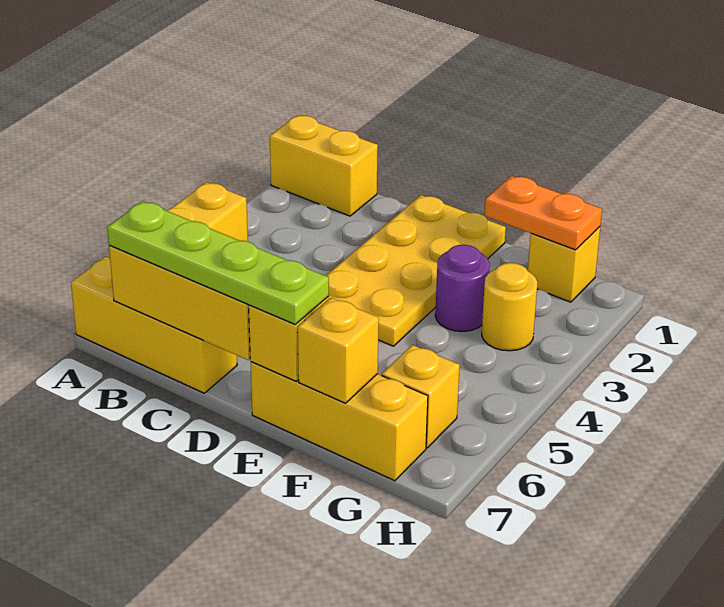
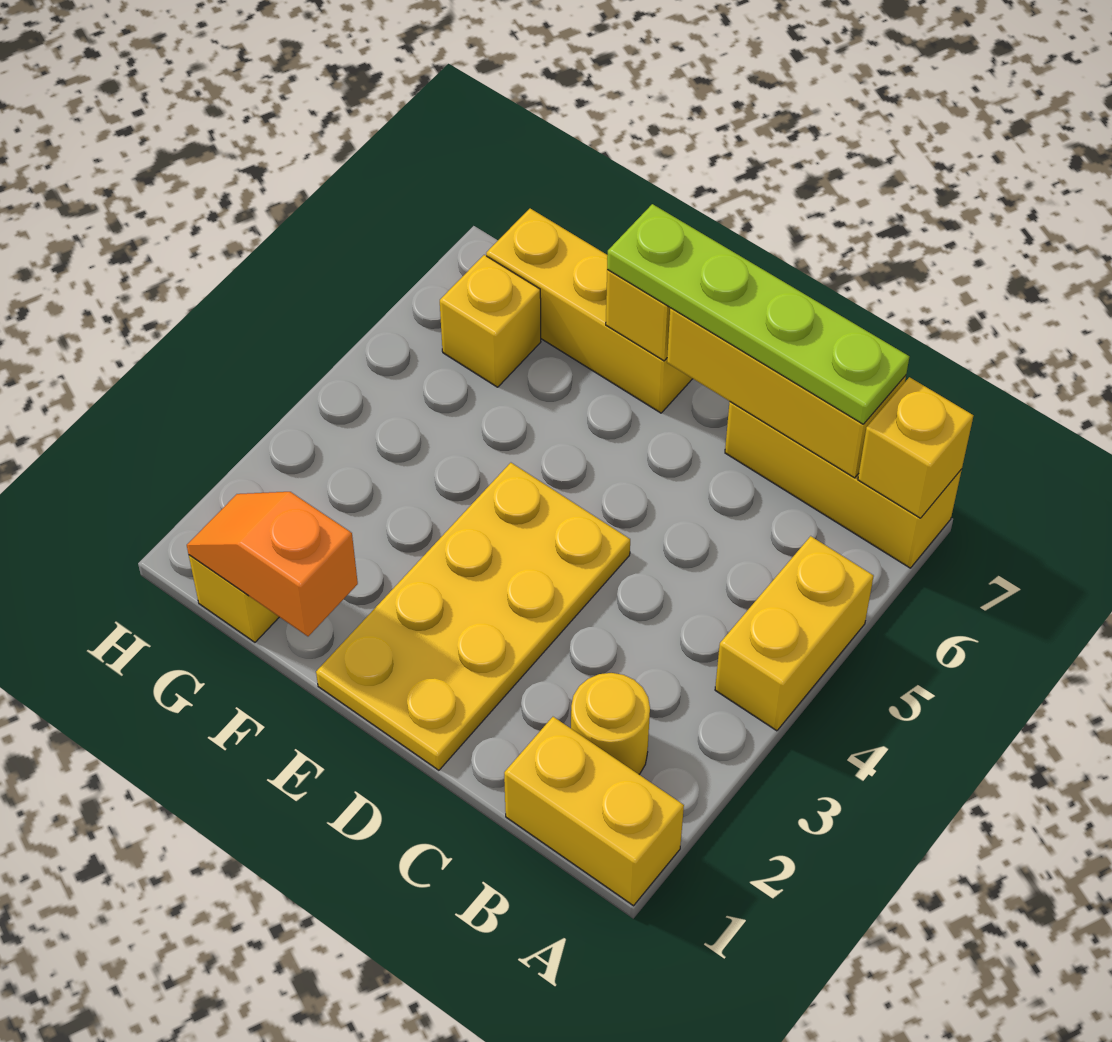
orange plate F1:G1 level 2 -> orange slope F1:G1 level 2 top F
purple round brick F3 level 1 -> none
yellow brick F7 level 2 -> yellow brick A7 level 2
yellow round brick G3 level 1 -> yellow round brick B2 level 1

